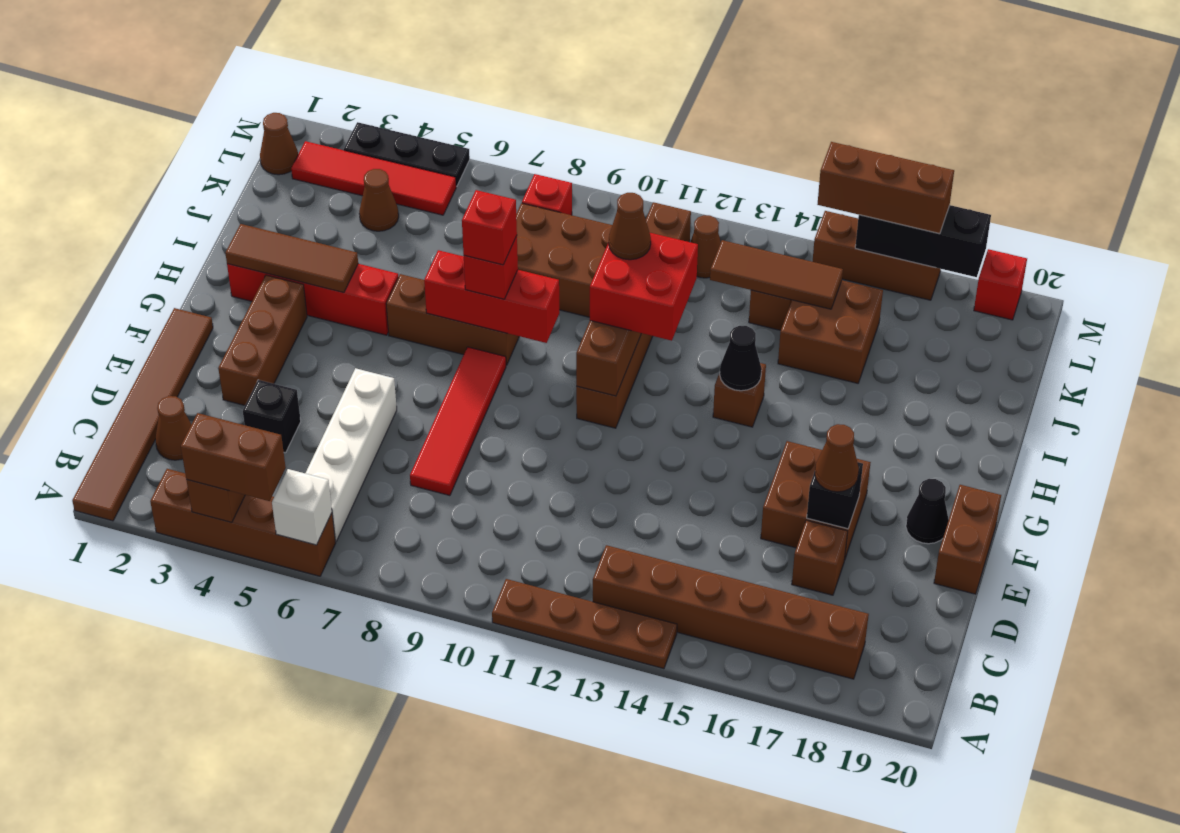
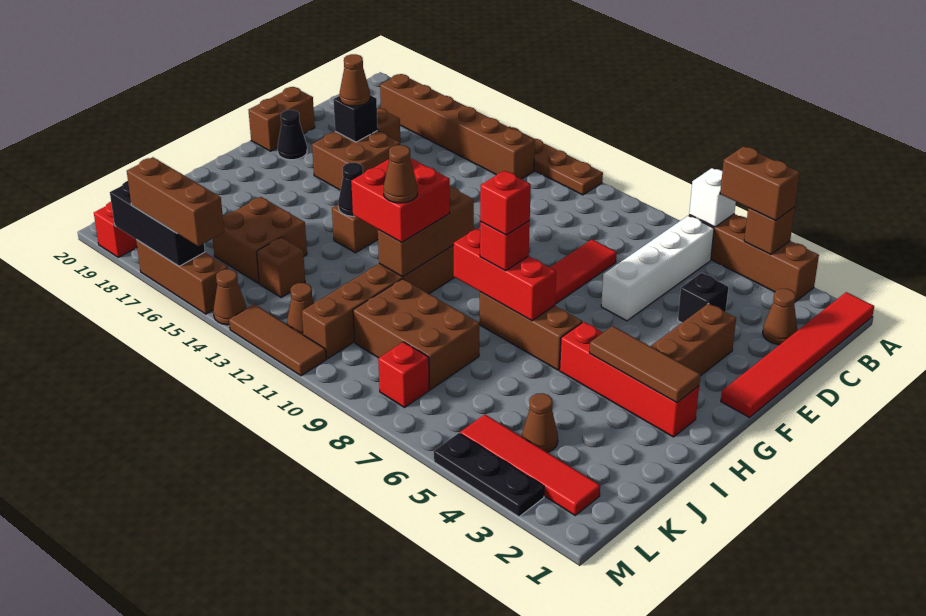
brown tile A1:F1 level 1 -> red tile A1:F1 level 1
brown tile K13:K15 level 2 -> brown tile M11:M13 level 1
brown cone L1 level 1 -> brown cone M14 level 1

